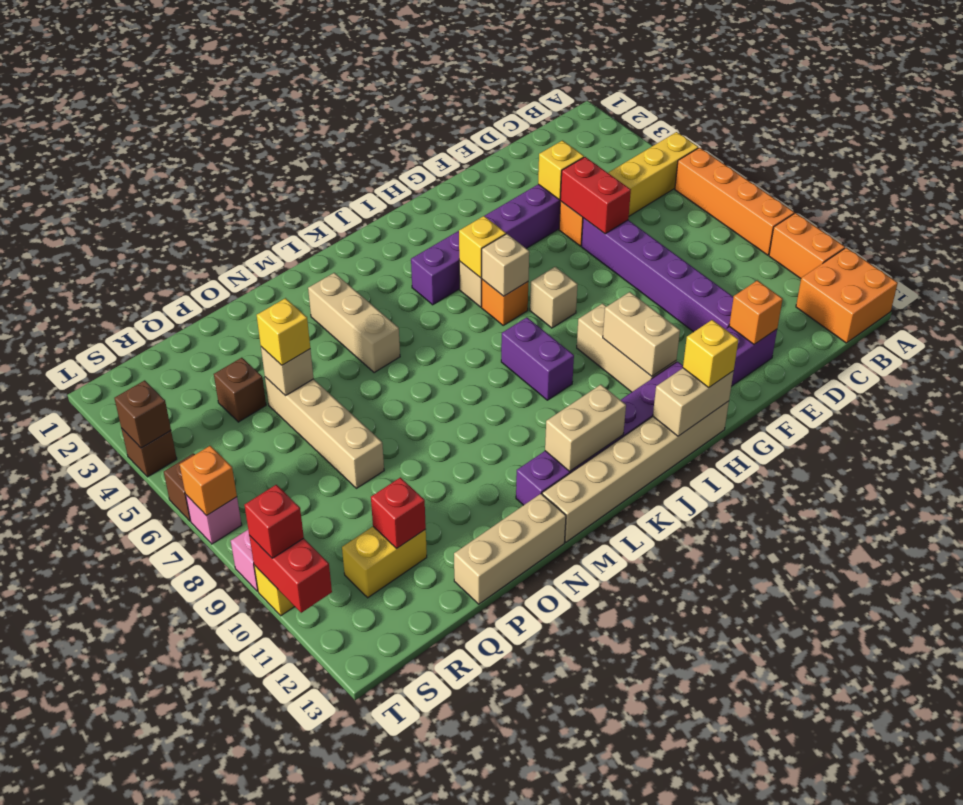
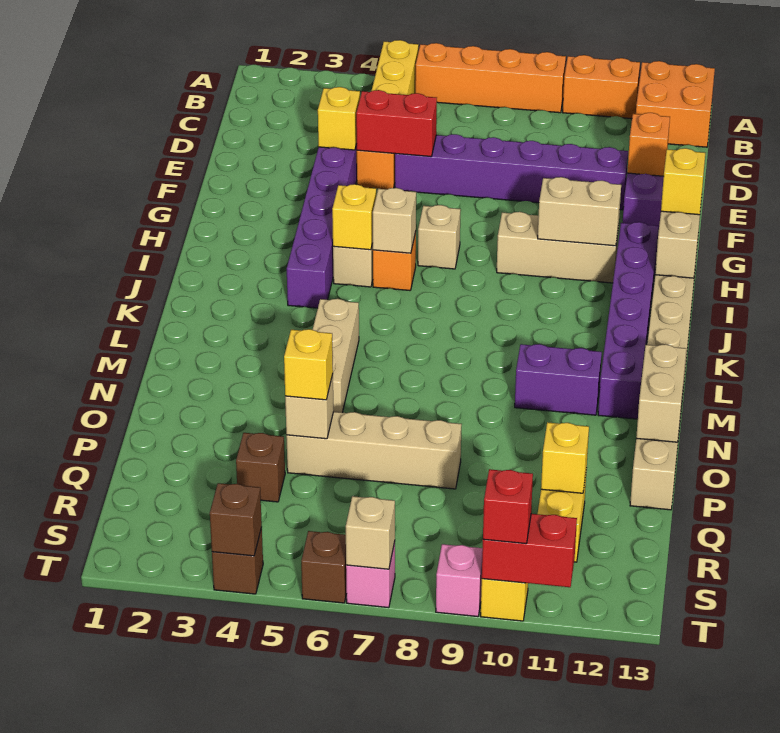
purple brick J8:J9 level 1 -> purple brick M10:M11 level 1
tan brick K12:L12 level 2 -> tan brick N13:O13 level 2
tan brick M3:M5 level 1 -> tan brick L5:N5 level 1
red brick Q11 level 2 -> yellow brick Q11 level 2
orange brick T7 level 2 -> tan brick T7 level 2

